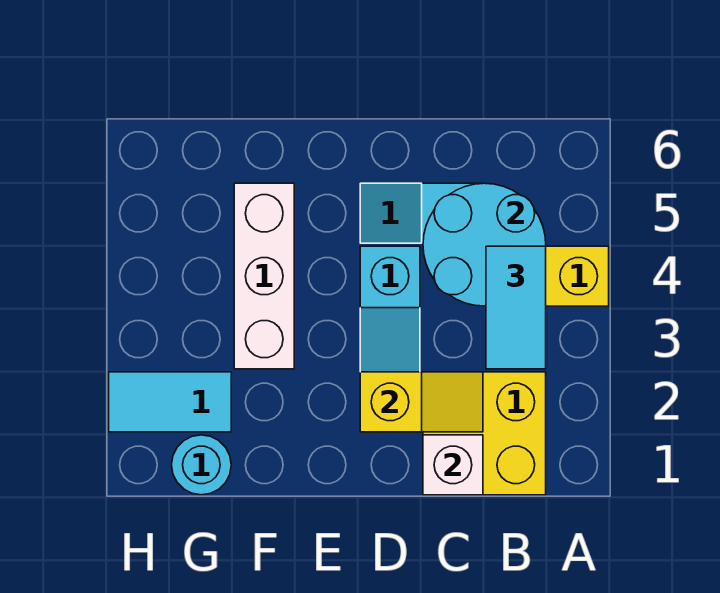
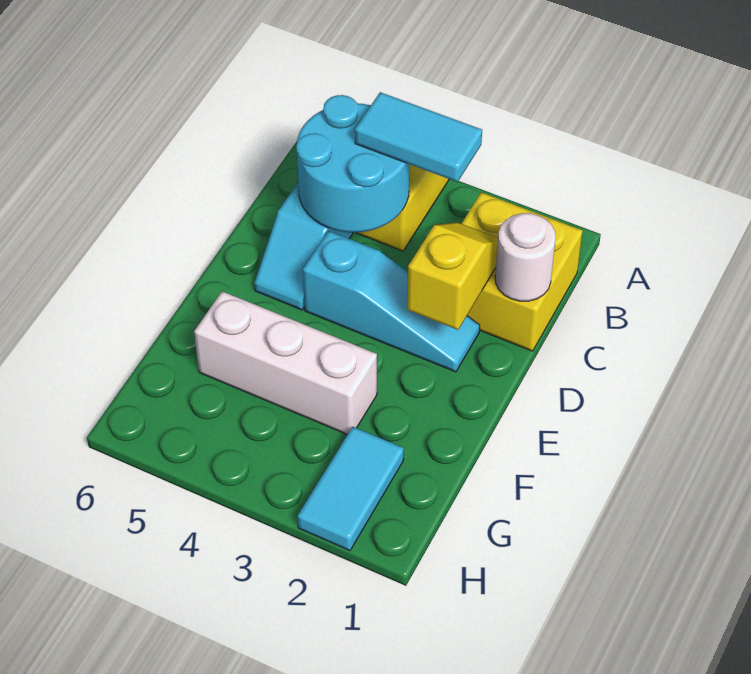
white brick C1 level 2 -> white round brick C1 level 2
cyan round brick G1 level 1 -> none

